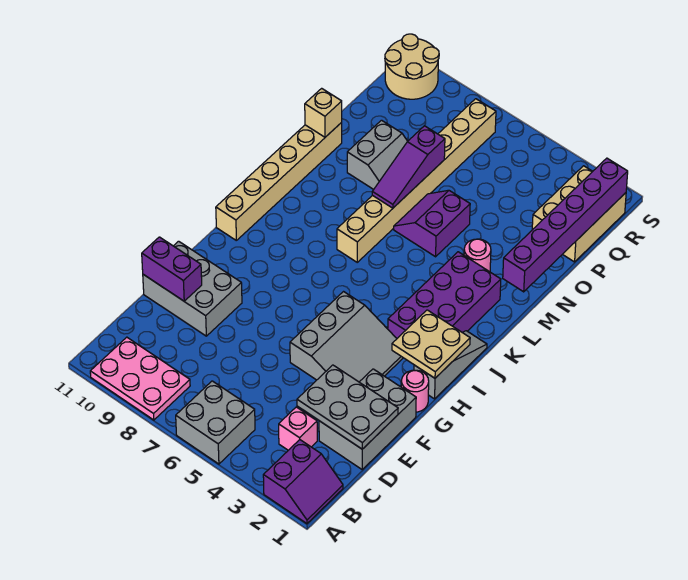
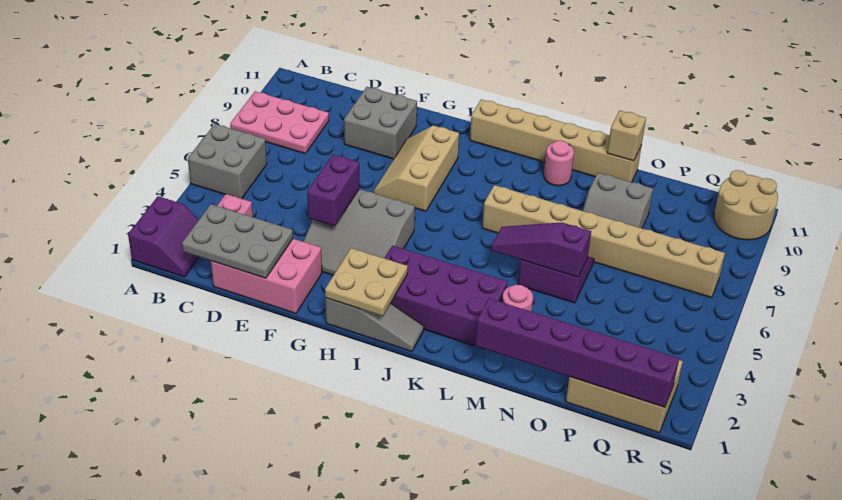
purple slope A1:B2 level 1 top 2 -> purple slope A1:B2 level 1 top A
pink plate A8:B10 level 1 -> pink plate A8:C9 level 1
grey brick D1:F2 level 1 -> pink brick D1:F2 level 1
grey plate D1:E3 level 2 -> grey plate C1:E2 level 2
grey brick E9:F11 level 1 -> grey brick E9:F10 level 1
purple brick E10:E11 level 2 -> purple brick F4:F5 level 2
pink round brick G1 level 1 -> pink round brick L10 level 1
none -> tan slope G7:H9 level 1 top H
purple slope M7:O7 level 2 top O -> purple slope L5:N5 level 2 top N

